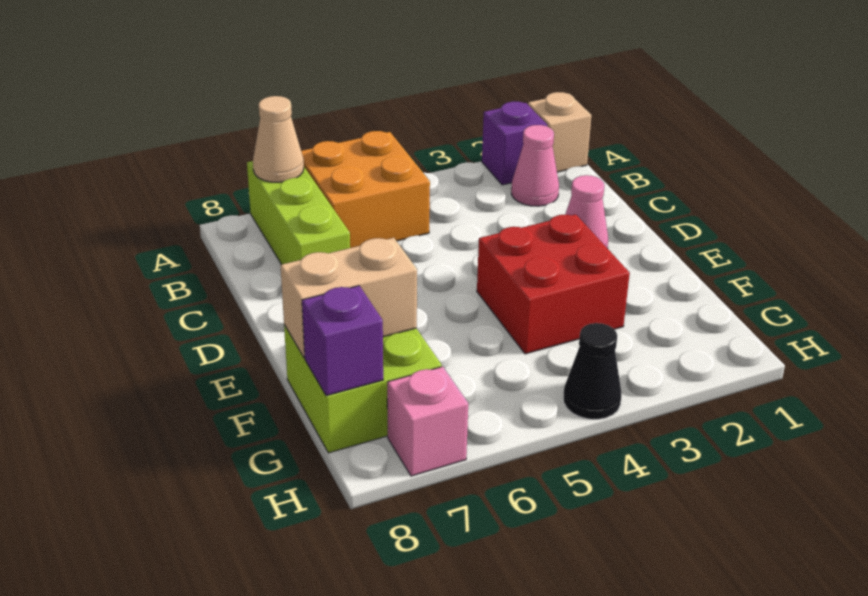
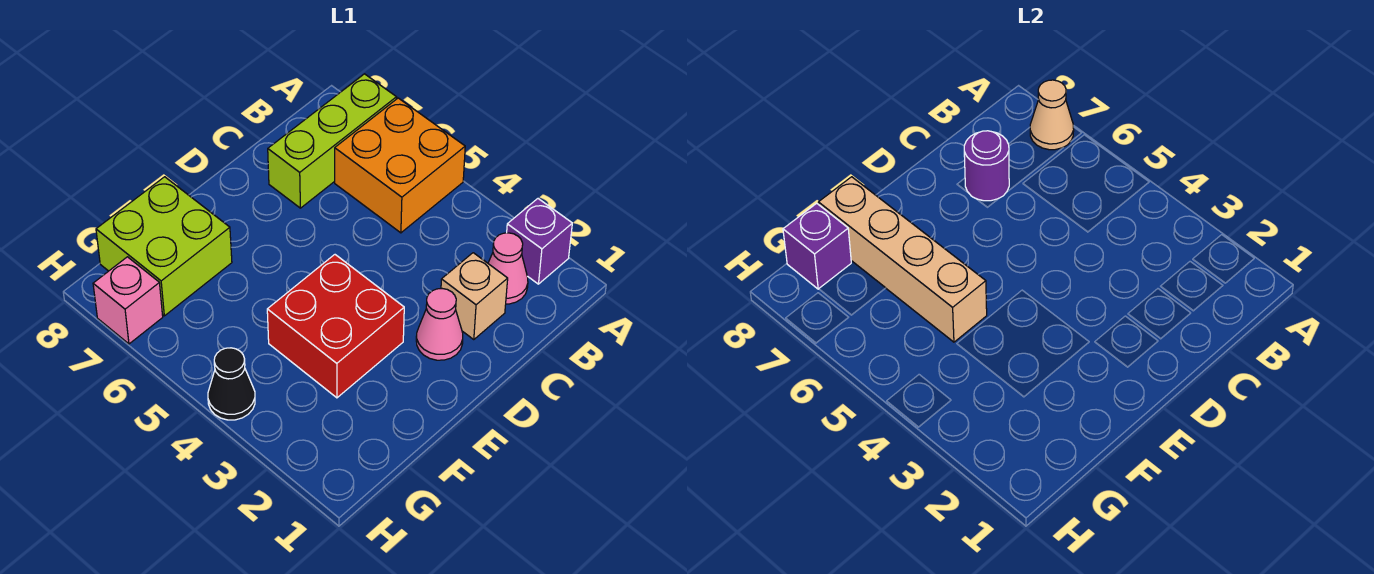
tan brick A1 level 1 -> tan brick C2 level 1
none -> purple round brick C7 level 2
tan brick F7:F8 level 2 -> tan brick F5:F8 level 2

